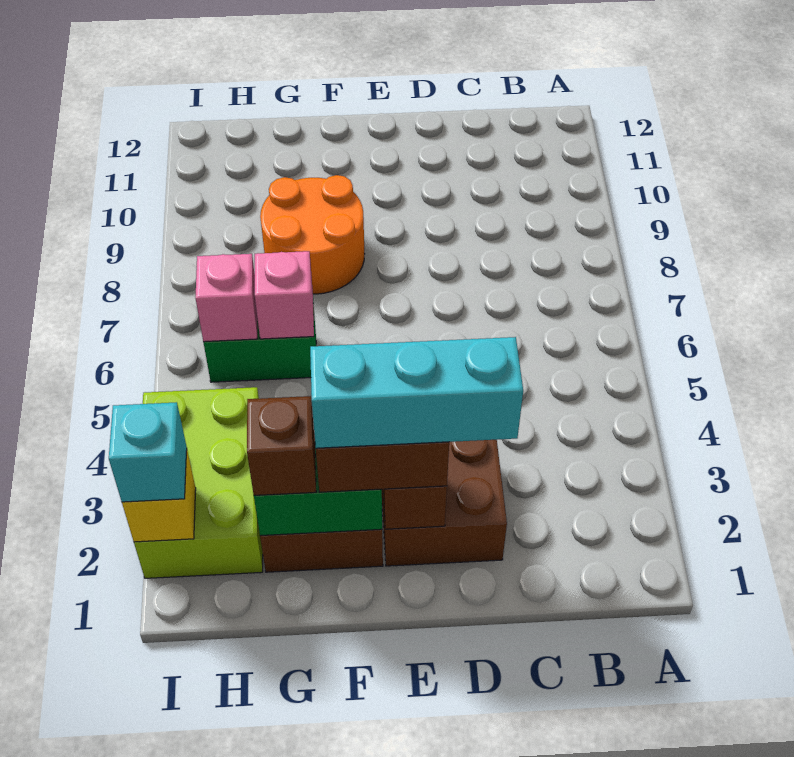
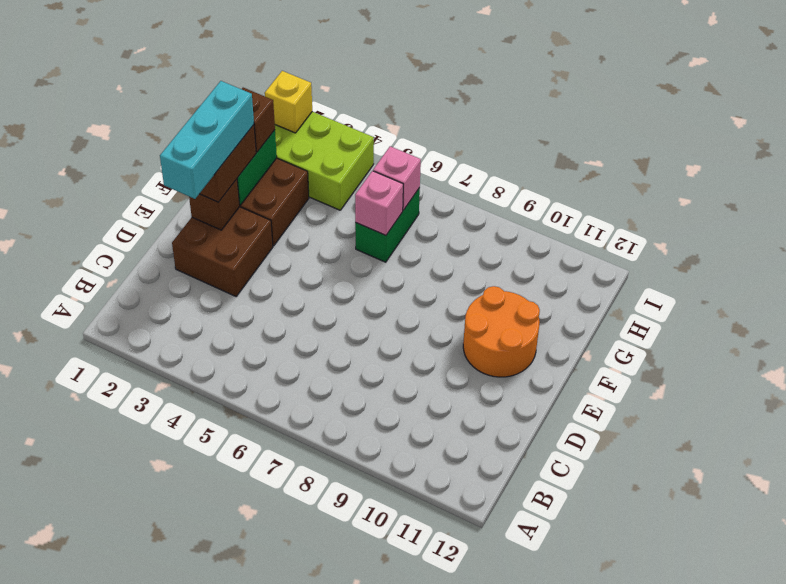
orange round brick F8:G9 level 1 -> orange round brick E10:F11 level 1
cyan brick I2 level 3 -> none

